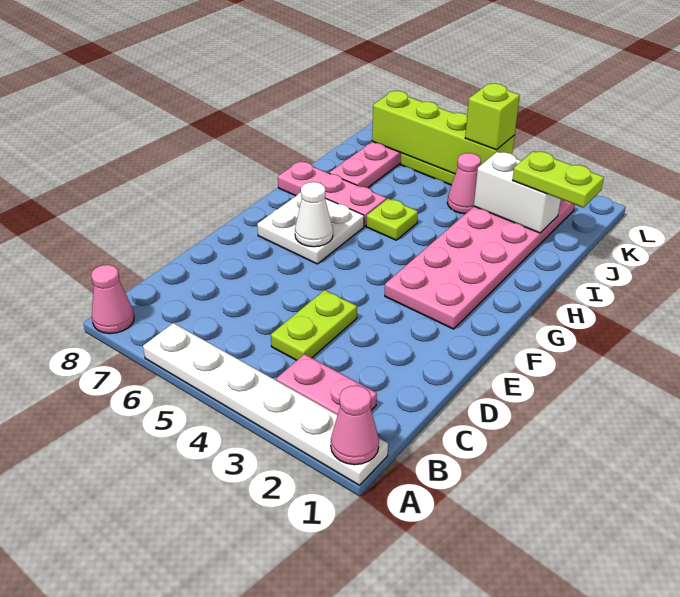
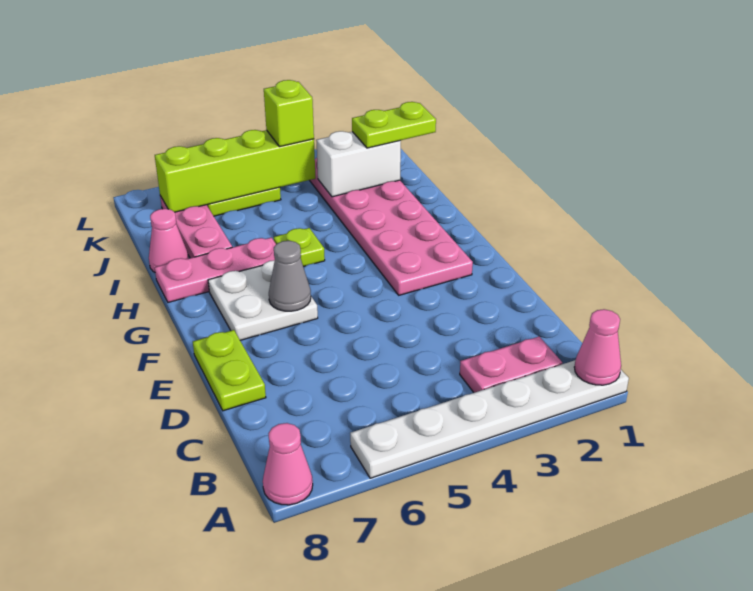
lime plate C4:D4 level 1 -> lime plate D8:E8 level 1
white cone F6 level 2 -> grey cone F6 level 2
pink cone J4 level 1 -> pink cone I8 level 1

